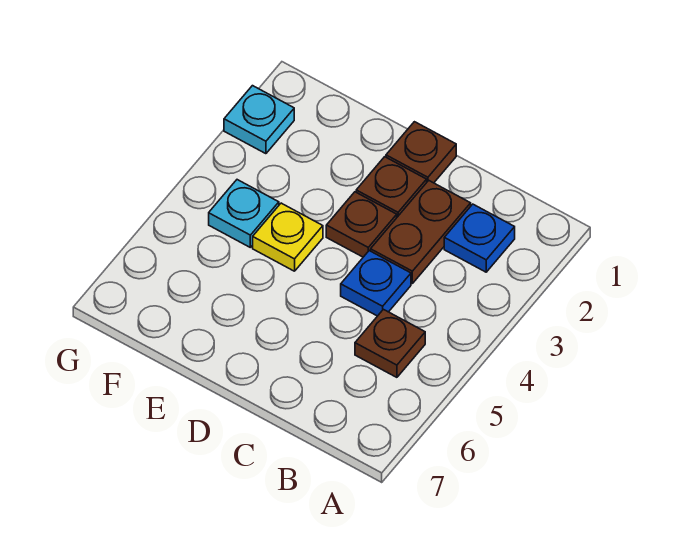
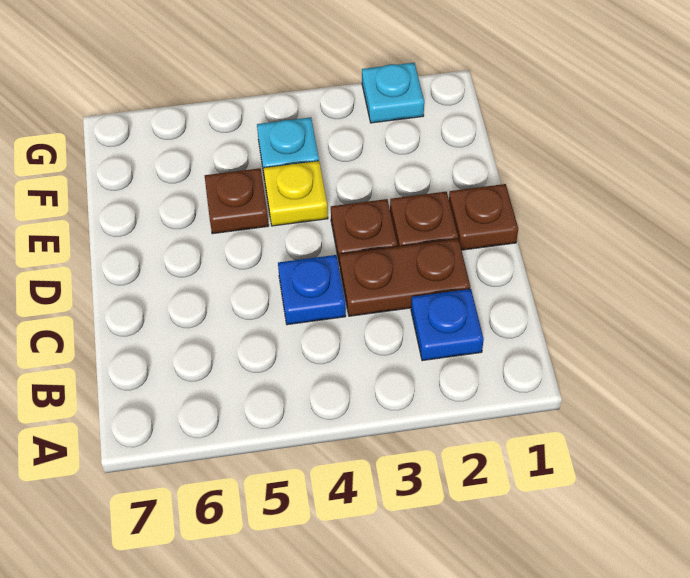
brown plate B5 level 1 -> brown plate E5 level 1

